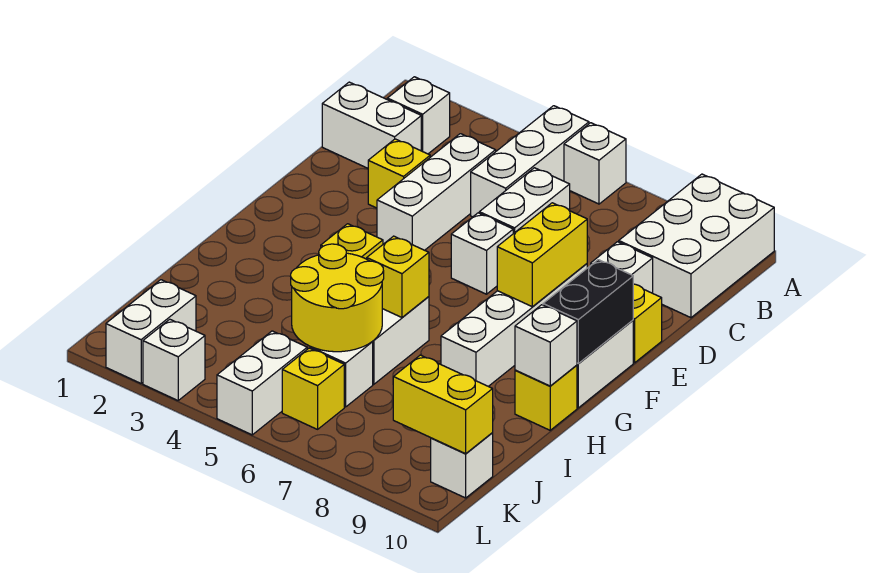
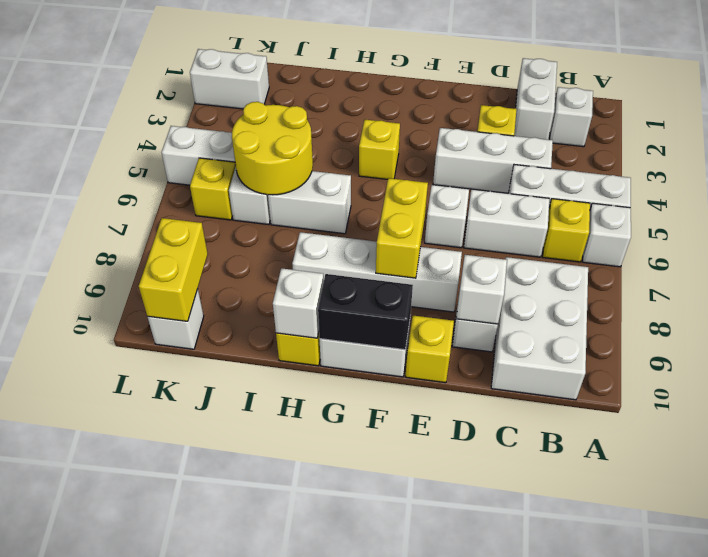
white brick A9:C10 level 1 -> white brick B8:C10 level 1
yellow brick E8:F8 level 2 -> yellow brick F7:F8 level 2
yellow brick H6 level 2 -> yellow brick B6 level 1
white brick L3 level 1 -> white brick D9 level 2

